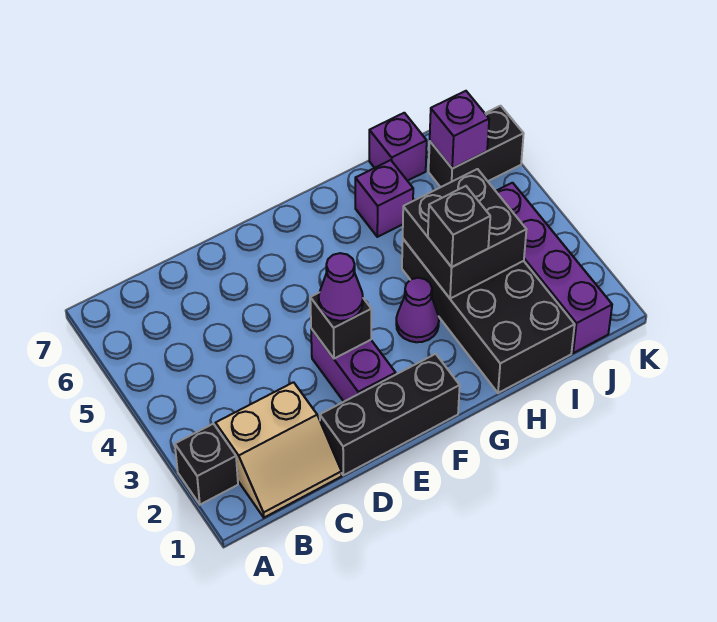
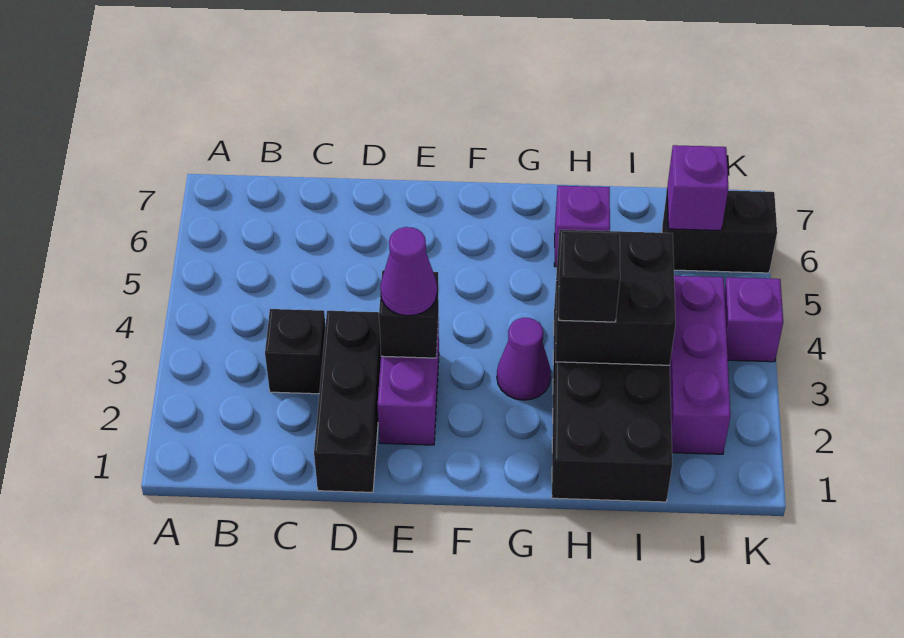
black brick A2 level 1 -> black brick C3 level 1
tan slope B1:C2 level 1 top 2 -> none
black brick D1:F1 level 1 -> black brick D1:D3 level 1
purple brick I7 level 1 -> purple brick K4 level 1
purple brick J1:J4 level 1 -> purple brick J2:J4 level 1

